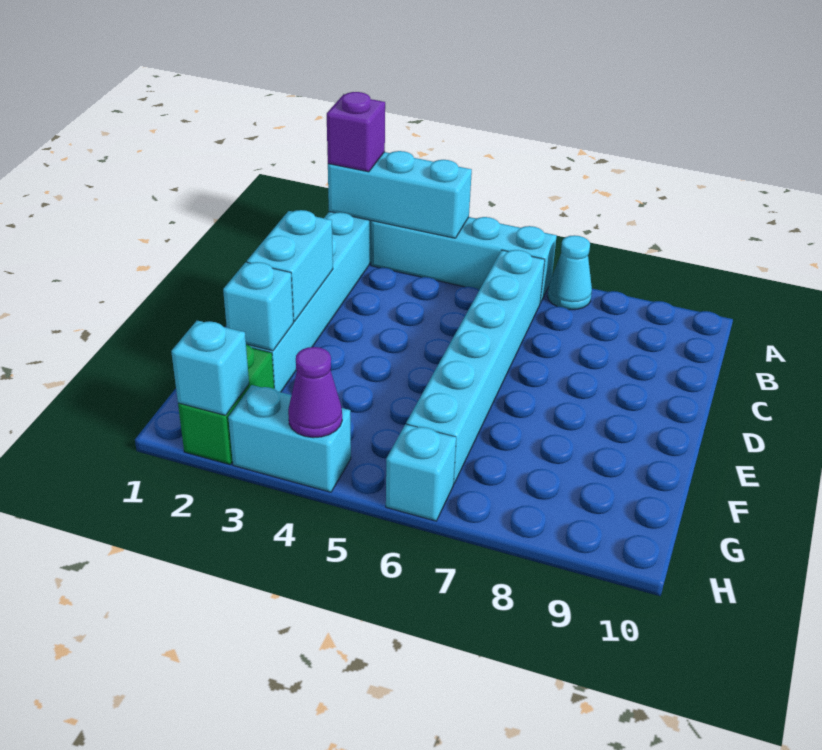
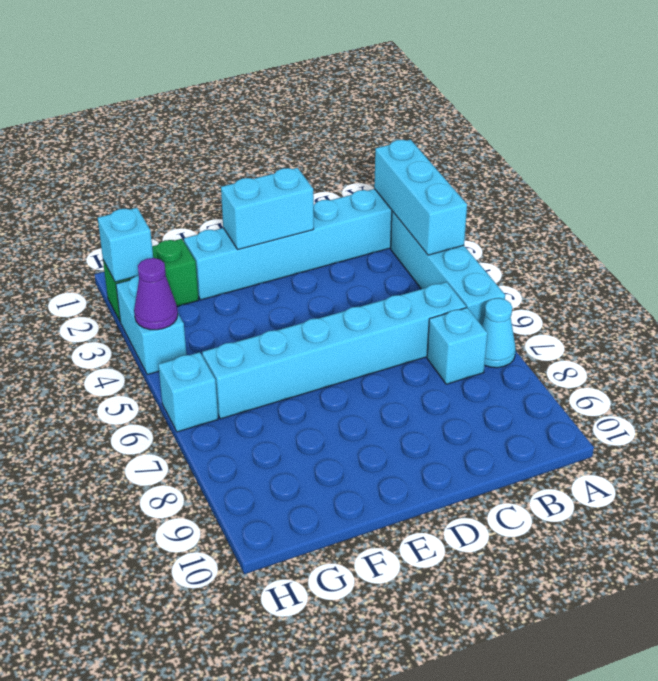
purple brick A2 level 3 -> none
cyan brick F2 level 2 -> cyan brick B7 level 1

